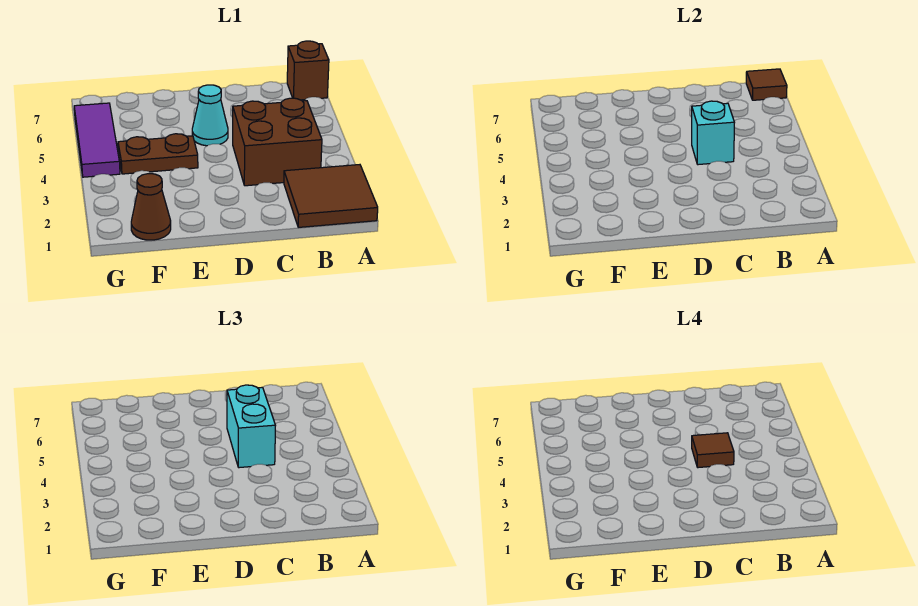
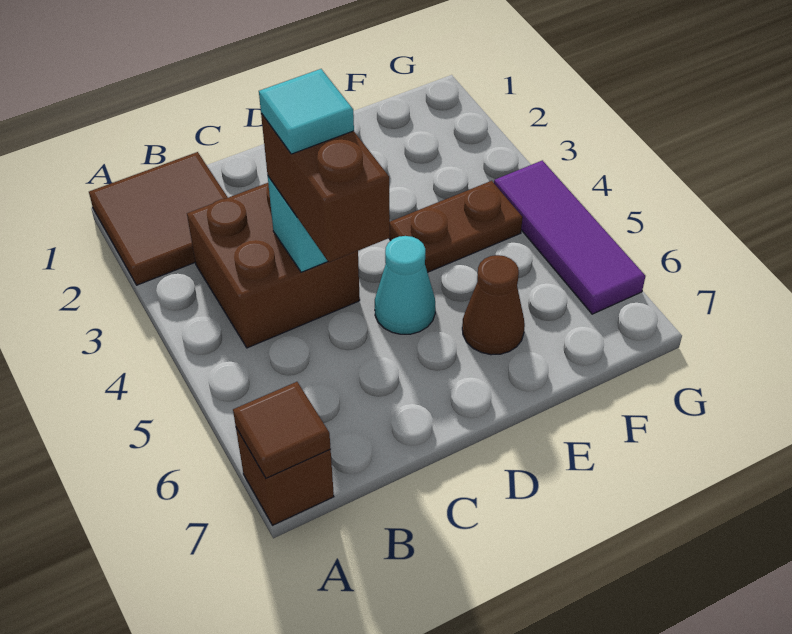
cyan brick C4:C5 level 3 -> brown brick C4:C5 level 3
brown tile C4 level 4 -> cyan tile C4 level 4
brown cone F1 level 1 -> brown cone E6 level 1

